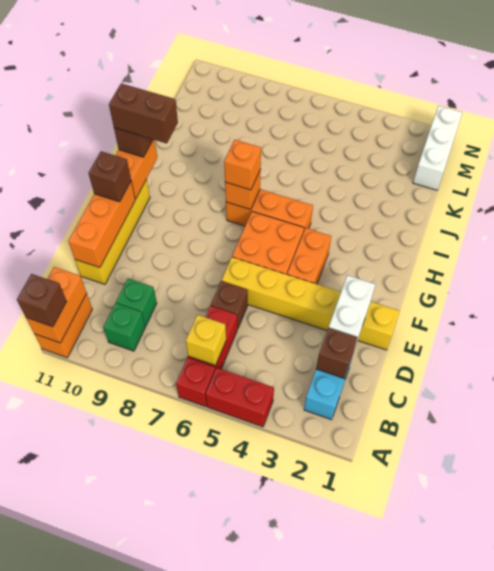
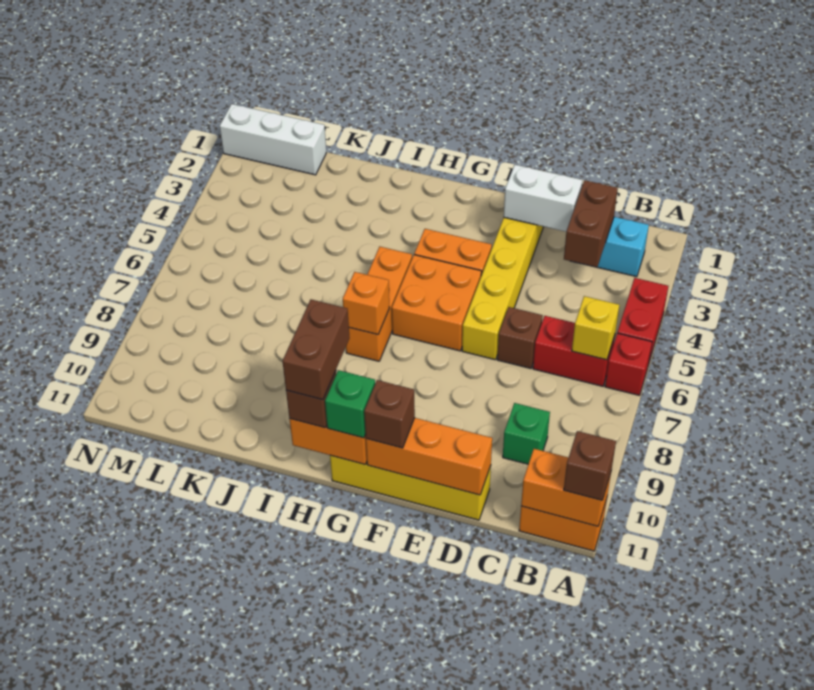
green brick B9 level 1 -> green brick G11 level 3
brown brick C2 level 2 -> brown brick C2:C3 level 2
orange brick H7 level 3 -> none

